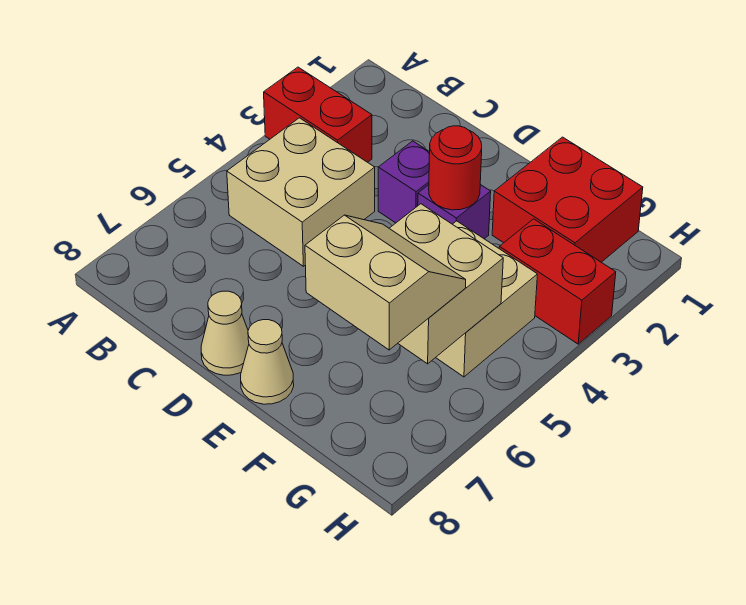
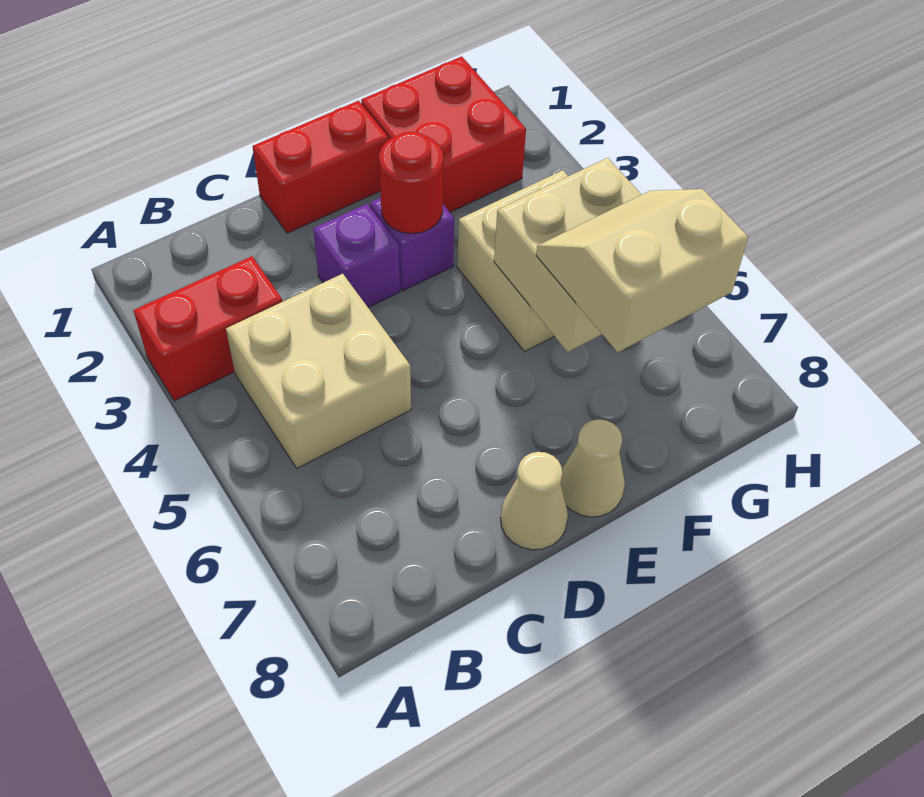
red brick G3:H3 level 1 -> red brick D1:E1 level 1

